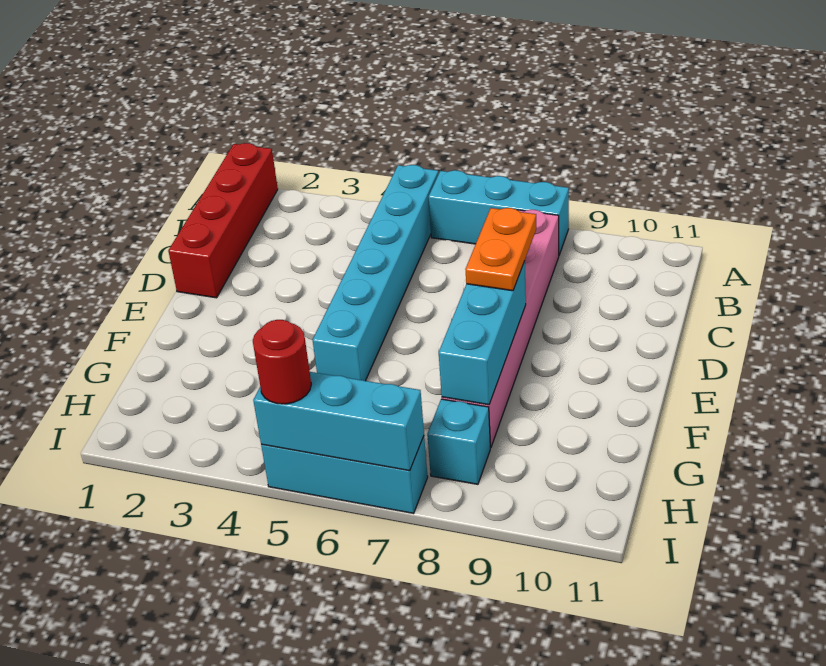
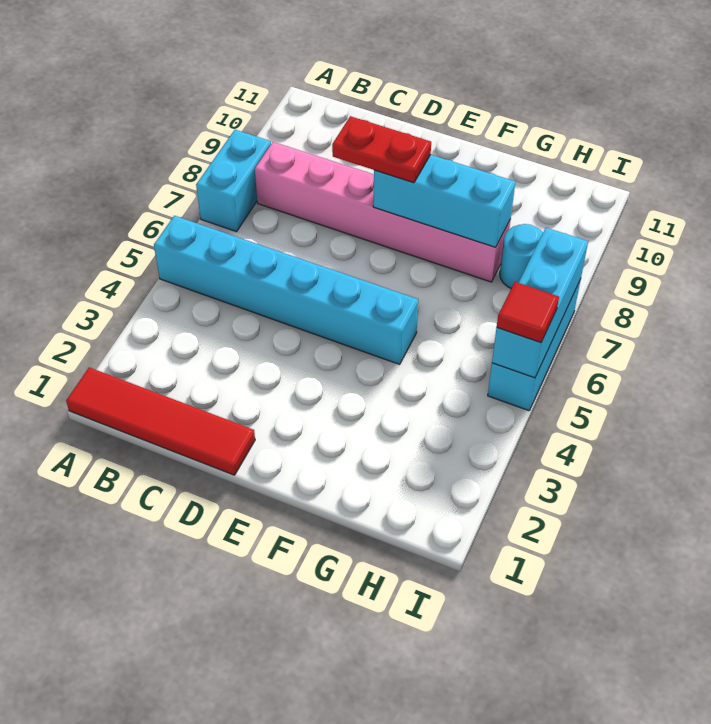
red brick A1:D1 level 1 -> red tile A1:D1 level 1
cyan brick A6:A8 level 1 -> cyan brick A7:A8 level 1
orange plate D8:E8 level 3 -> red plate D8:E8 level 3
cyan brick H8 level 1 -> cyan round brick H8 level 1
red round brick I5 level 3 -> red tile I5 level 3

